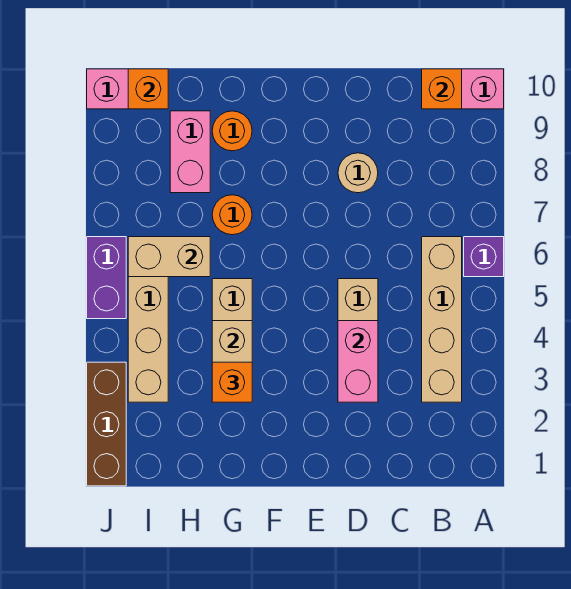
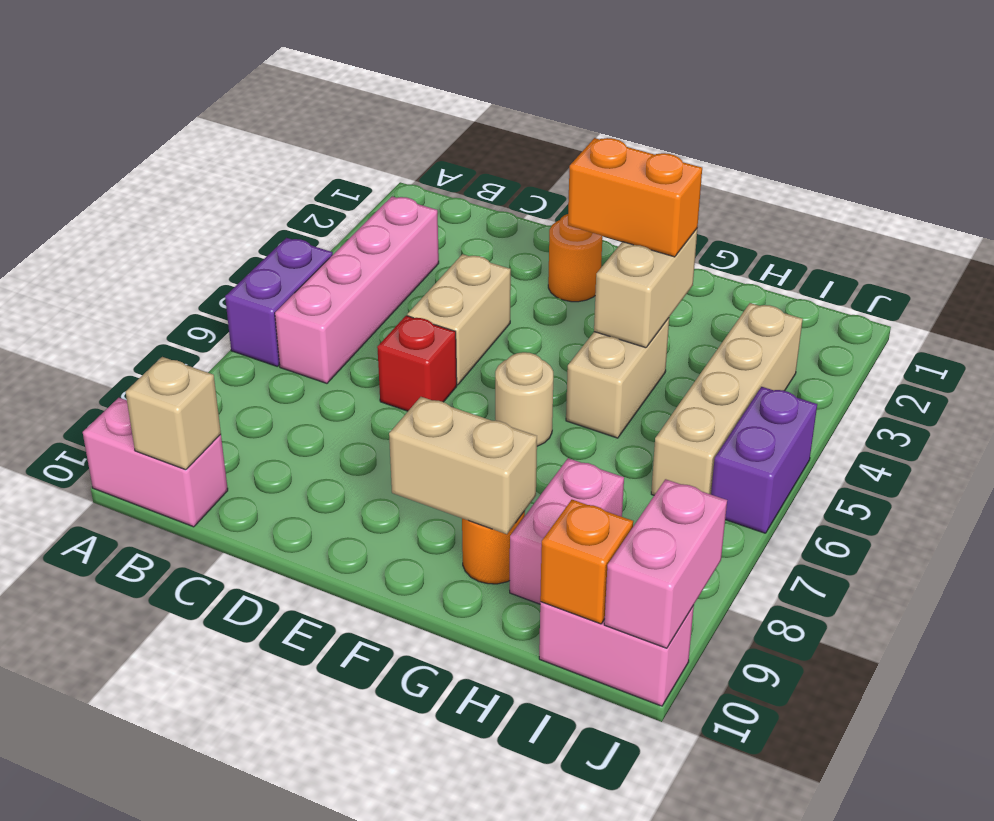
purple brick A6 level 1 -> purple brick A5:A6 level 1
tan brick B3:B6 level 1 -> pink brick B3:B6 level 1
orange brick B10 level 2 -> tan brick B10 level 2
pink brick D3:D4 level 2 -> pink brick J9:J10 level 2
none -> red brick D6 level 1
tan round brick D8 level 1 -> tan round brick F6 level 1
orange brick G3 level 3 -> orange brick F3:G3 level 3
orange round brick G7 level 1 -> orange round brick E2 level 1
tan brick H6:I6 level 2 -> tan brick F9:G9 level 2
brown brick J1:J3 level 1 -> none

